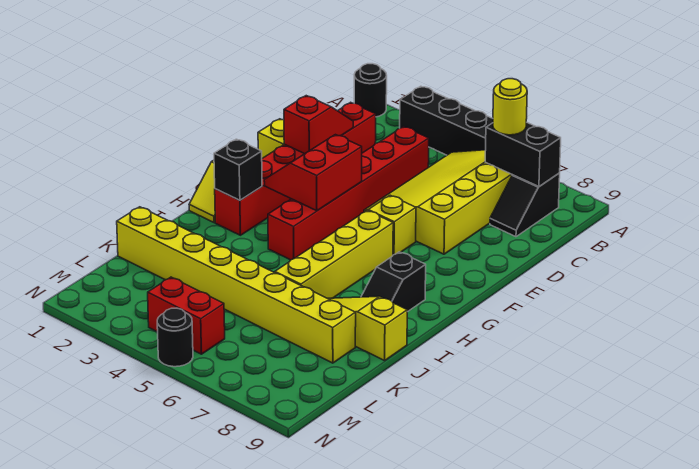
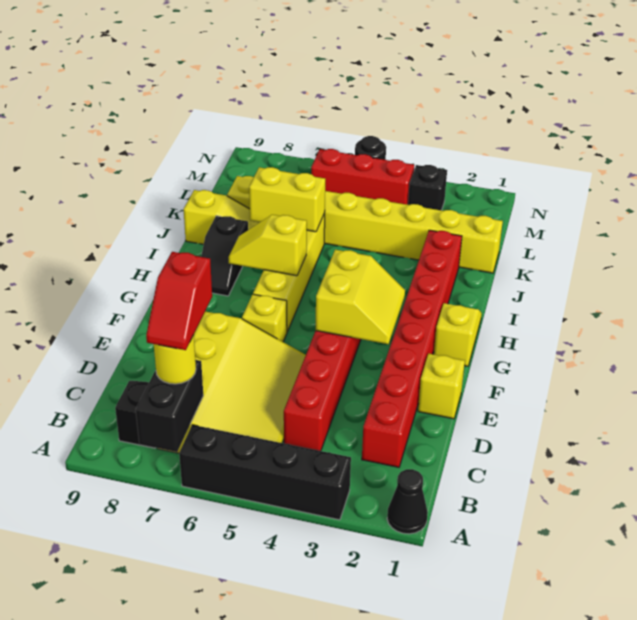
black round brick A1 level 1 -> black cone A1 level 1
black brick B7:B8 level 2 -> black brick A7:B7 level 2
red brick C2:H2 level 1 -> red brick C2:J2 level 1
red slope D2:E2 level 2 top E -> red slope B7:C7 level 4 top C
red slope F3:G4 level 2 top 4 -> yellow slope F3:G4 level 2 top 4
black brick H2 level 2 -> black brick M3 level 1
none -> yellow slope H6:H7 level 2 top 6
black slope H8:I8 level 1 top H -> black slope H8:I8 level 1 top I
none -> yellow brick J6:J7 level 2
red brick M4:M5 level 1 -> red brick M4:M6 level 1

